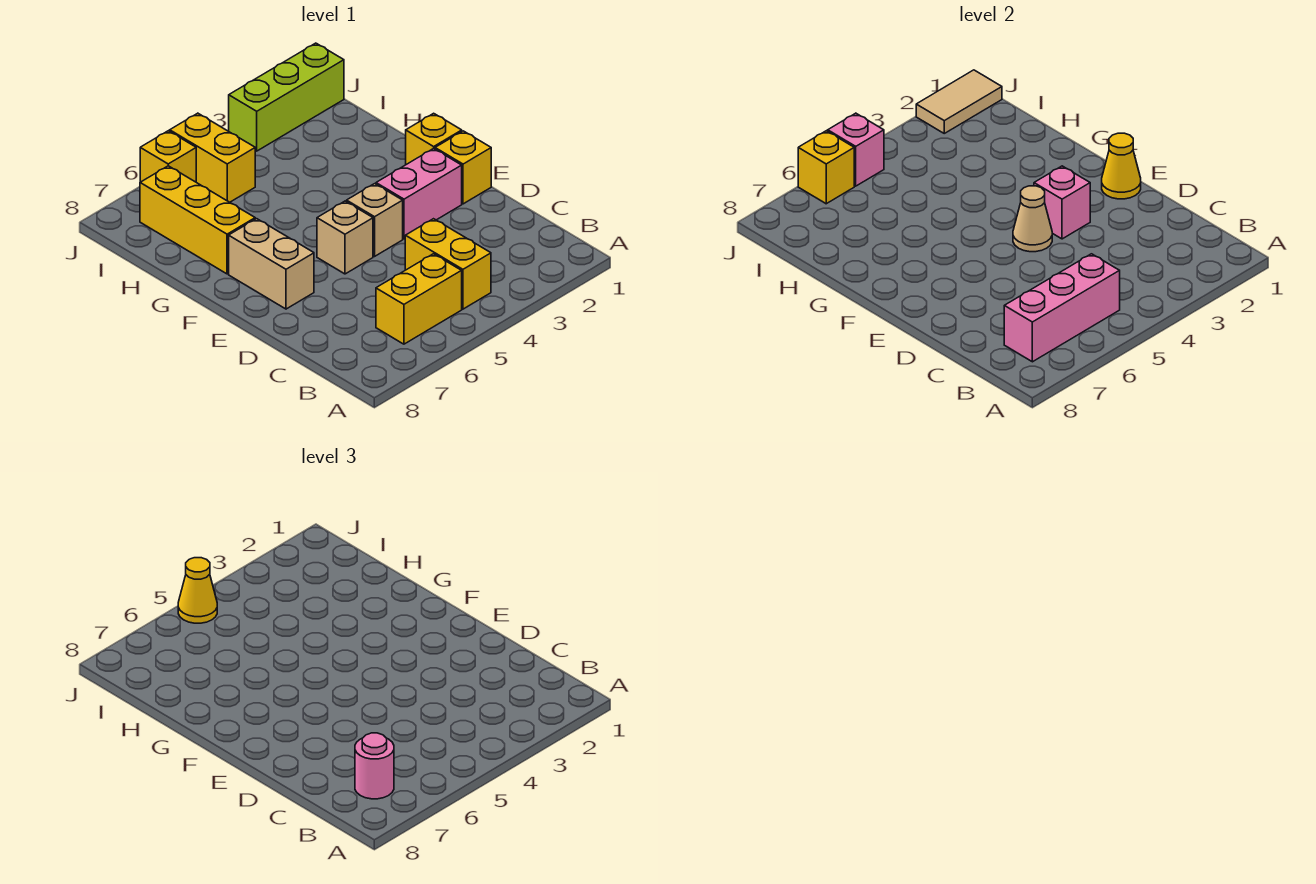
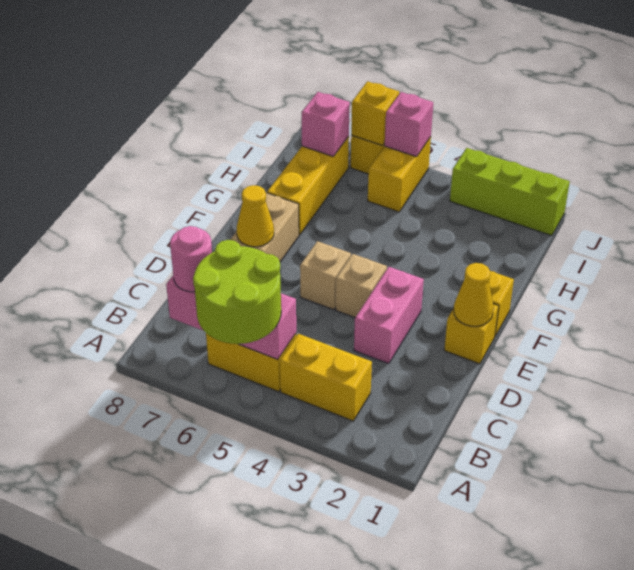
none -> lime round brick A5:B6 level 3
yellow brick B4:C4 level 1 -> yellow brick B3:B4 level 1
pink brick E2:E3 level 1 -> pink brick D3:E3 level 1
pink brick E3 level 2 -> pink brick I7 level 2
tan cone E4 level 2 -> none
tan tile J1:J2 level 2 -> none
yellow cone J5 level 3 -> yellow cone E7 level 2

